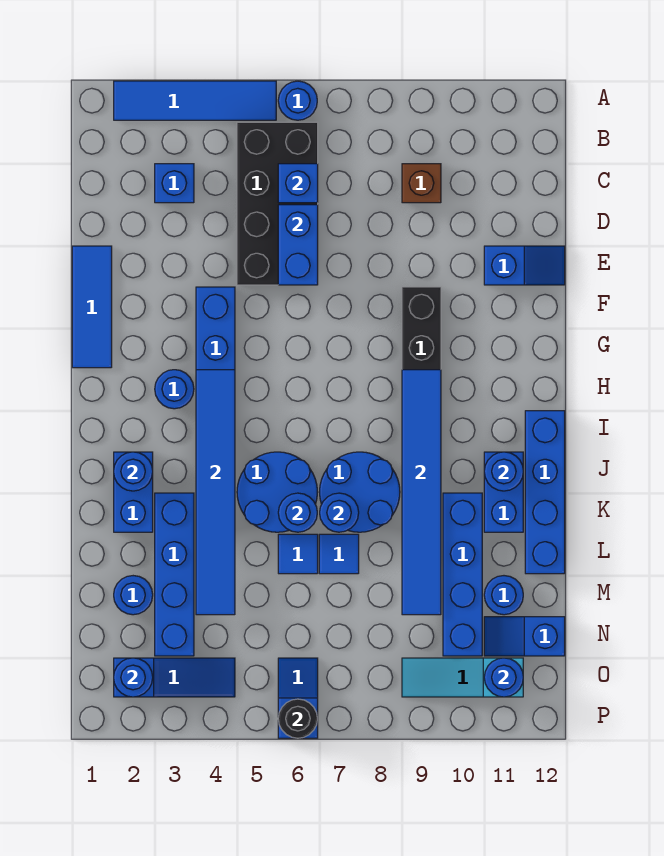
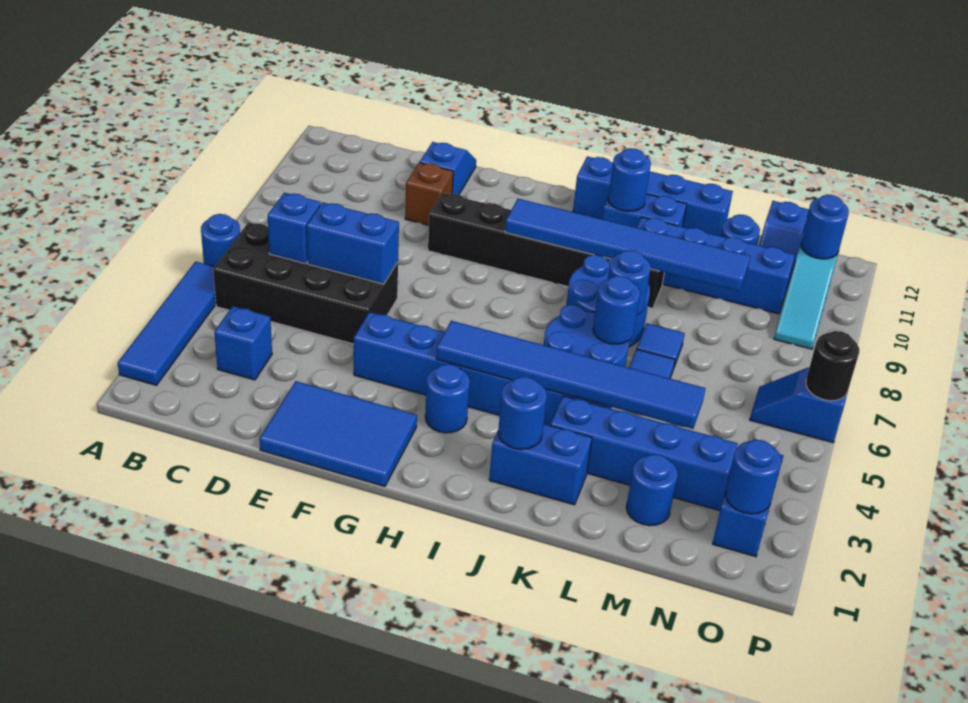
brown brick C9 level 1 -> brown brick E10 level 1
blue tile E1:G1 level 1 -> blue tile E1:G2 level 1

